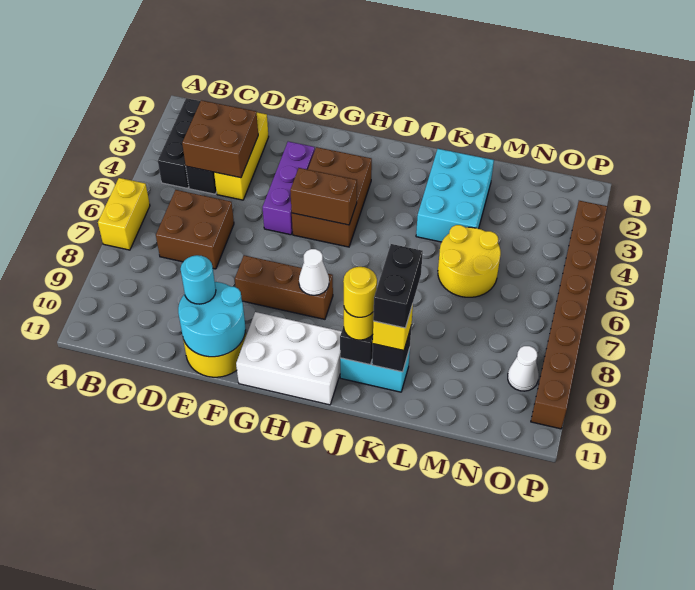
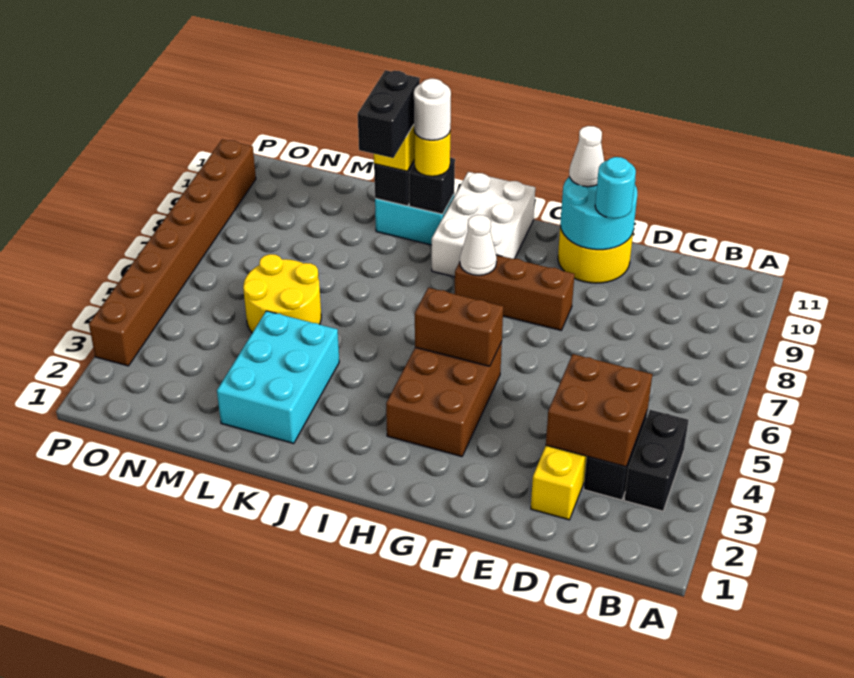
yellow brick A6:A7 level 1 -> none
black brick B2:B4 level 1 -> black brick B3:B4 level 1
brown brick C6:D7 level 1 -> none
purple brick F3:F5 level 1 -> none
white brick G10:I11 level 1 -> white brick H9:I11 level 1
yellow round brick J10 level 4 -> white round brick J10 level 4
white cone O9 level 1 -> white cone F11 level 3

